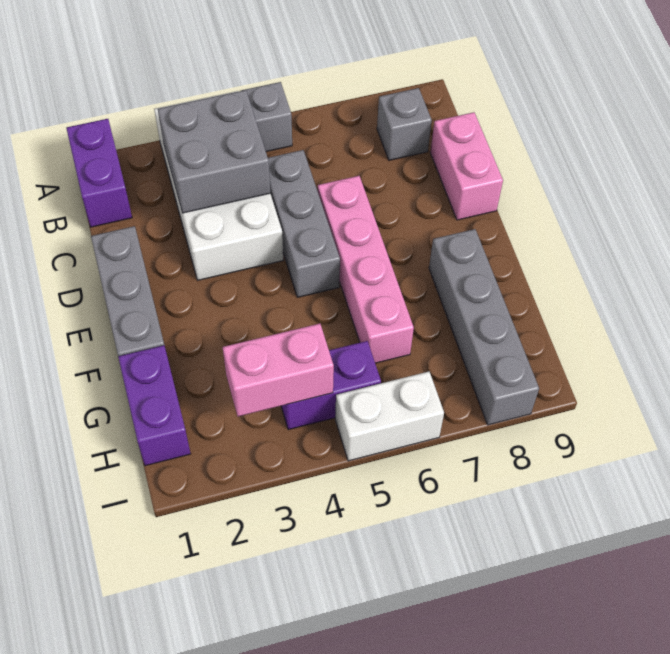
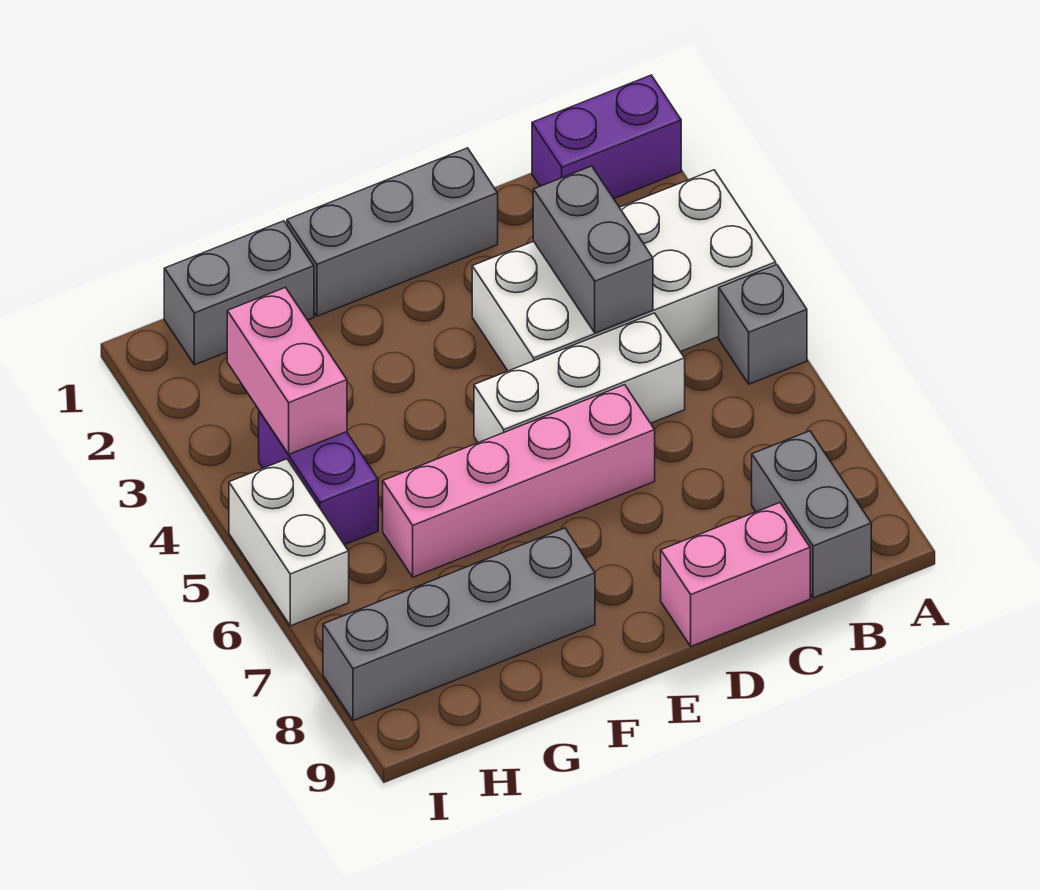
grey brick B3:C4 level 2 -> grey brick C3:C4 level 2
grey brick B8 level 1 -> grey brick B8:B9 level 1
grey brick C5:E5 level 1 -> white brick C5:E5 level 1
purple brick G1:H1 level 1 -> grey brick G1:H1 level 1

